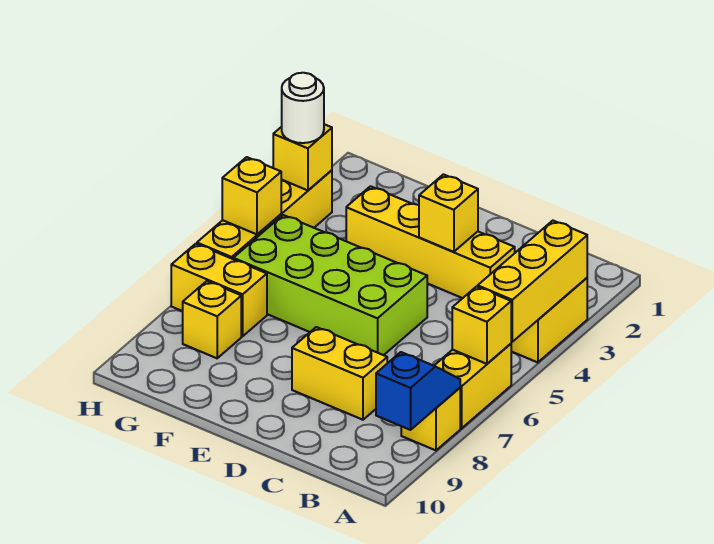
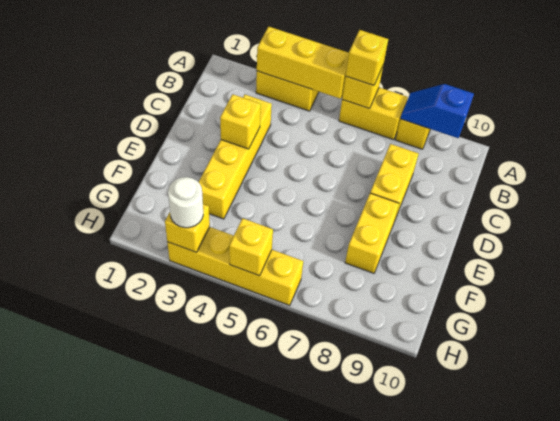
lime brick D5:G6 level 1 -> none
yellow brick G7:H7 level 1 -> yellow brick E8:F8 level 1
yellow brick G8 level 1 -> yellow brick A6 level 3

